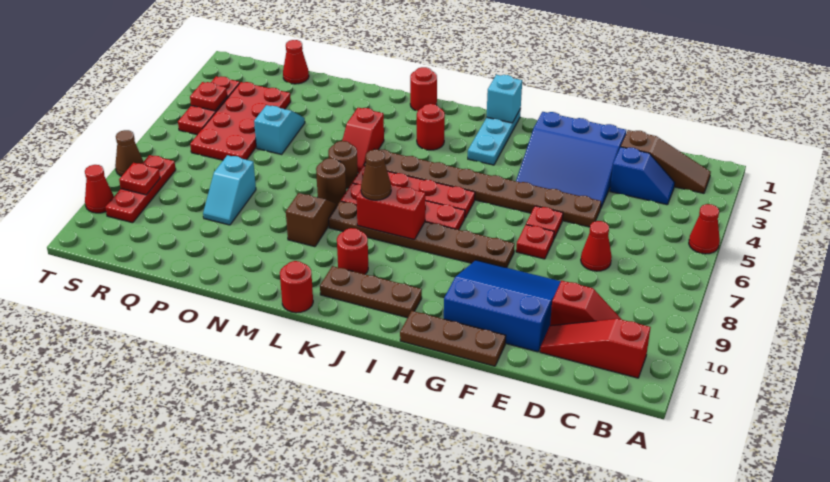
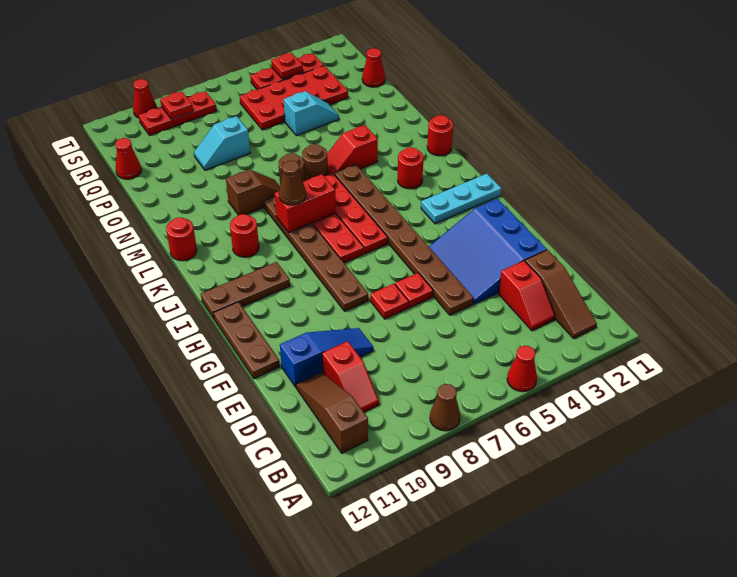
red slope B11:D11 level 1 top B -> brown slope B11:D11 level 1 top B
blue slope C3:D3 level 1 top D -> red slope C3:D3 level 1 top D
red cone D7 level 1 -> red cone Q12 level 1
blue slope E9:G11 level 1 top 11 -> blue slope E9:E11 level 1 top 11
cyan brick I1 level 2 -> none
brown plate I11:K11 level 1 -> brown plate I10:I12 level 1
red brick J8:K8 level 2 -> red brick K7:K8 level 2
brown cone T8 level 1 -> brown cone A8 level 1

